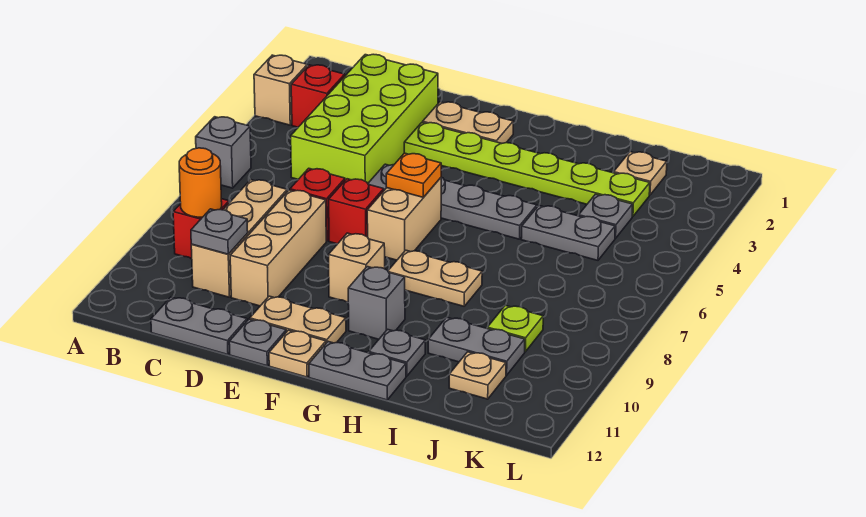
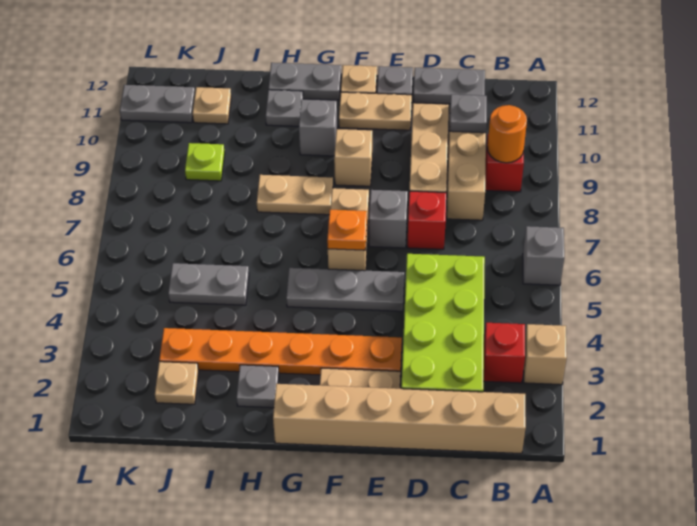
none -> tan brick B1:G1 level 1
lime plate E3:J3 level 1 -> orange plate E3:J3 level 1
grey plate E5:H5 level 1 -> grey plate E5:G5 level 1
red brick E7 level 1 -> grey brick E7 level 1
grey plate I10:J10 level 1 -> grey plate K11:L11 level 1
grey plate J4 level 1 -> grey plate H2 level 1

